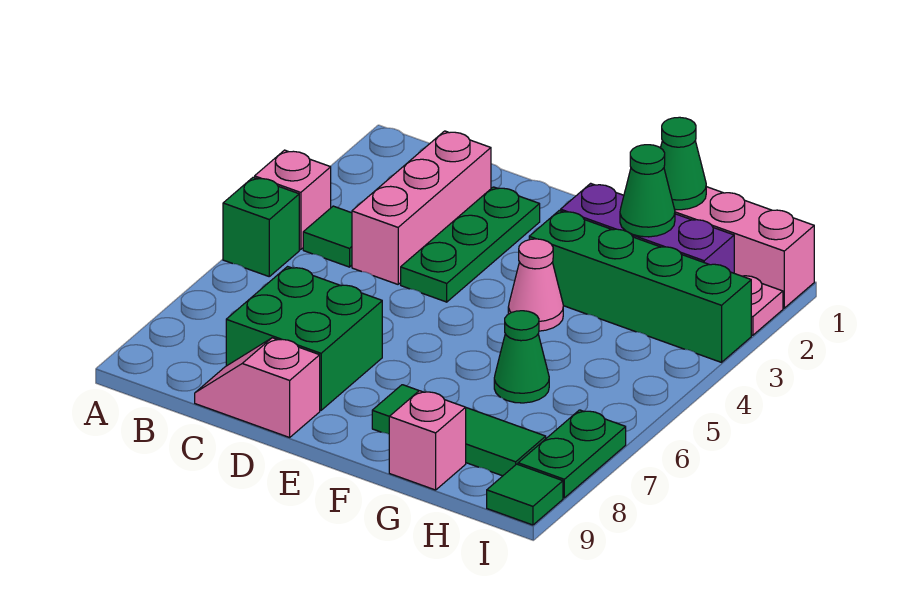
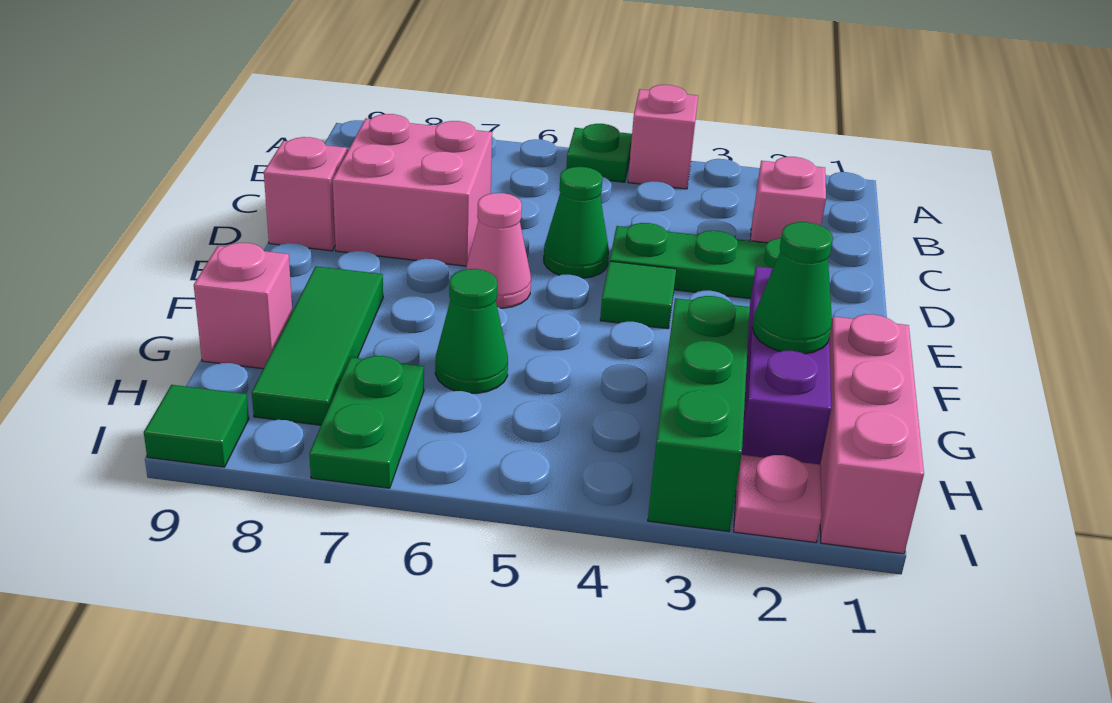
green brick A5 level 1 -> green plate A5 level 1
green tile B4 level 1 -> green tile E4 level 1
pink brick C2:C4 level 1 -> pink brick C2 level 1
green brick C7:D8 level 1 -> pink brick C7:D8 level 1
green brick F3:I3 level 1 -> green brick G3:I3 level 1
pink cone F4 level 1 -> pink cone E6 level 1
green cone G1 level 2 -> green cone D5 level 1
green plate I7:I8 level 1 -> green plate H7:I7 level 1

